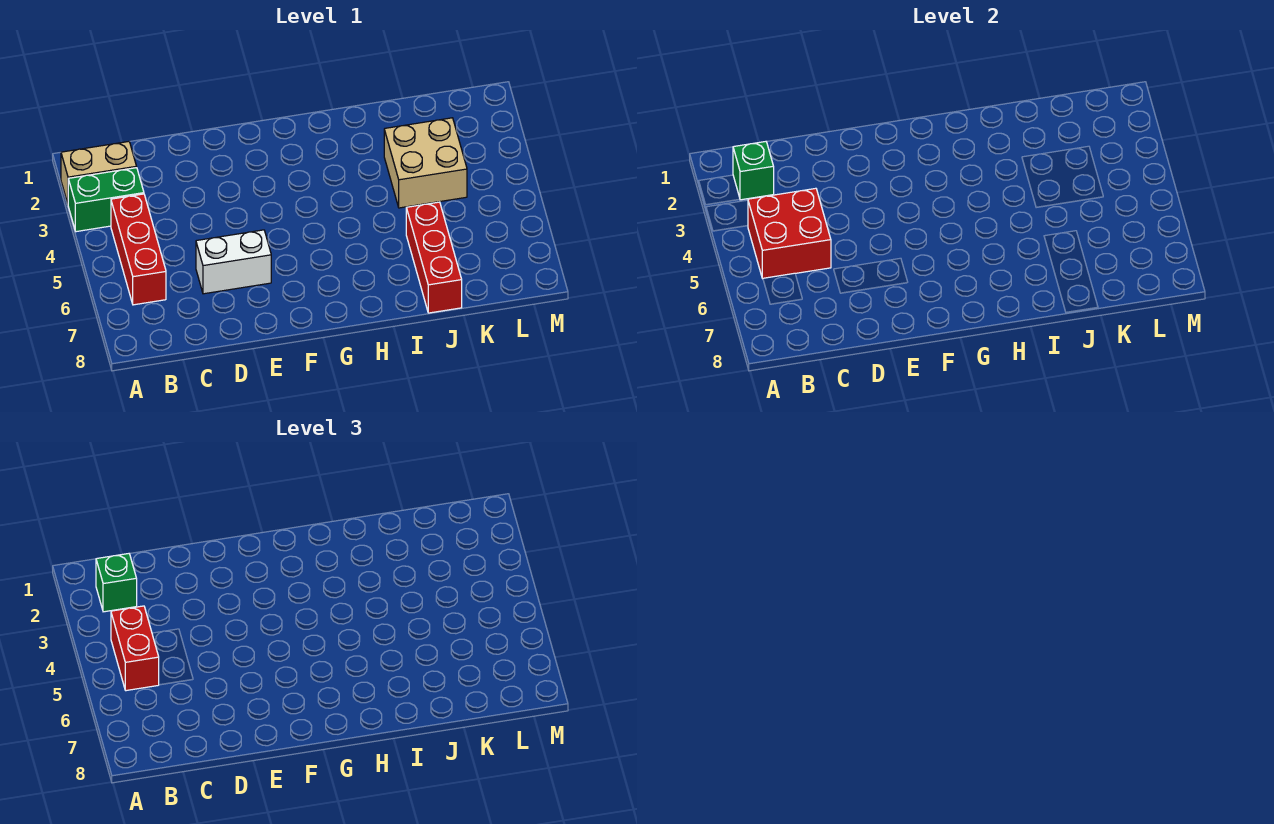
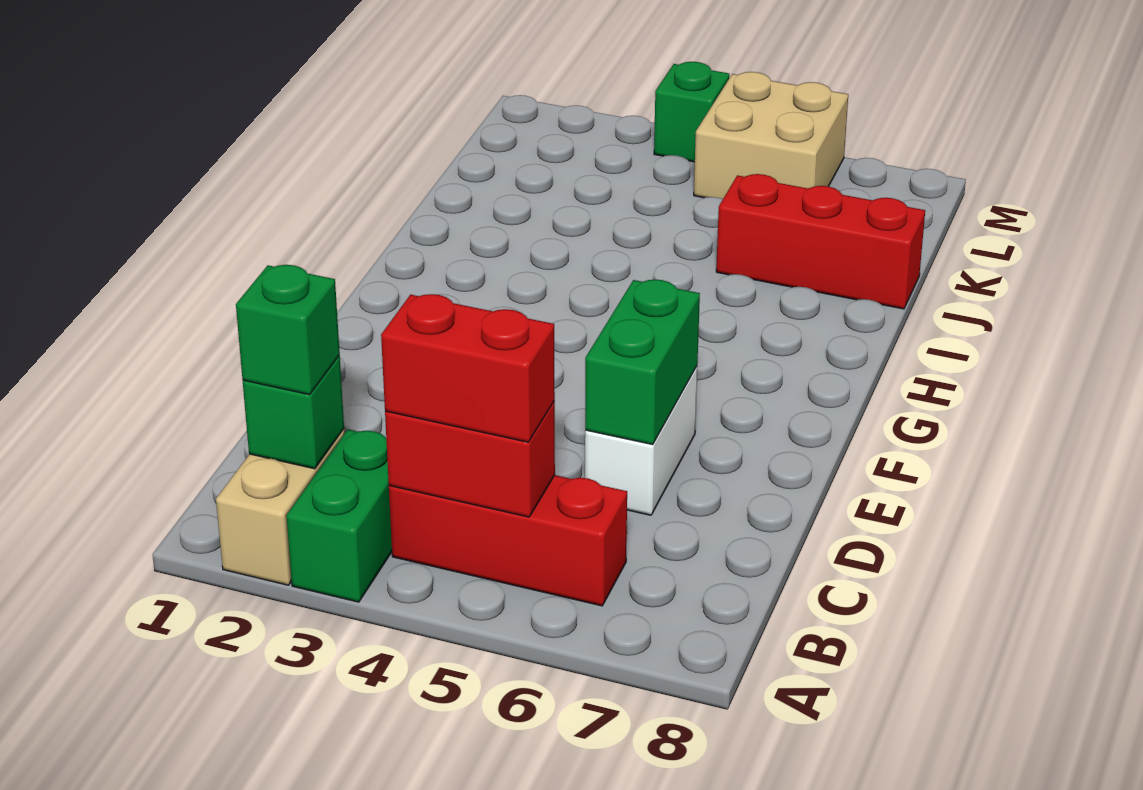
red brick B4:C5 level 2 -> red brick B4:B5 level 2
none -> green brick D6:E6 level 2
tan brick J3:K4 level 1 -> tan brick L5:M6 level 1
none -> green brick M4 level 1

